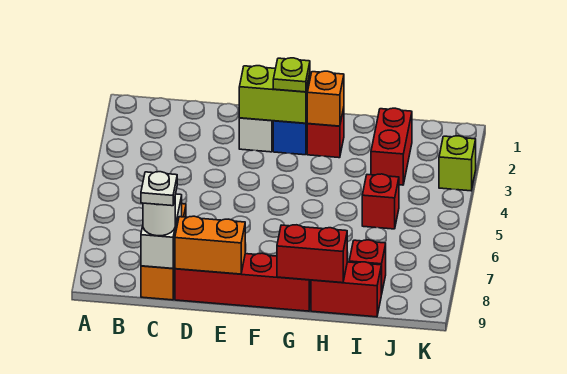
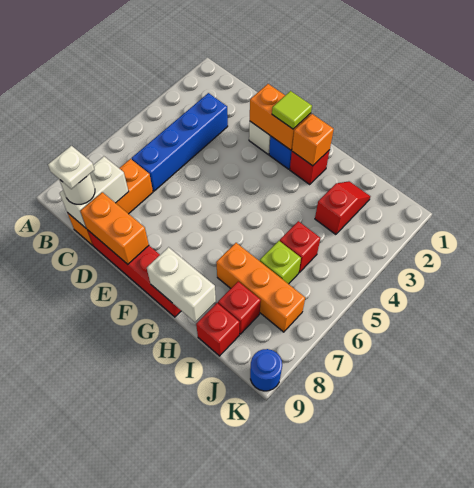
none -> blue brick C3:C6 level 1
lime brick E2:F2 level 2 -> orange brick E2:F2 level 2
lime plate F2 level 3 -> lime tile F2 level 3
red brick G9:H9 level 2 -> white brick G9:H9 level 2
none -> orange brick H7:J7 level 1
red brick H9:I9 level 1 -> red brick I9 level 1
red brick I2:I3 level 1 -> red slope I2:I3 level 1 top 3
lime brick K3 level 1 -> lime brick I6 level 1
none -> blue round brick K9 level 1

